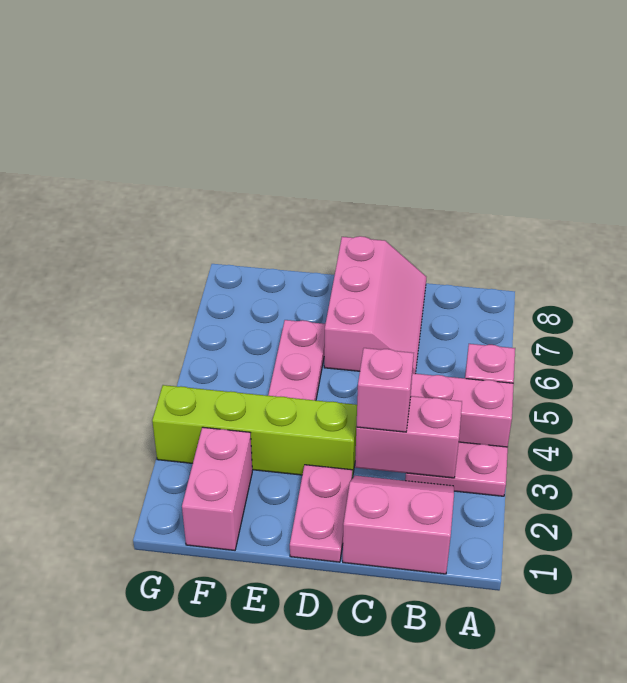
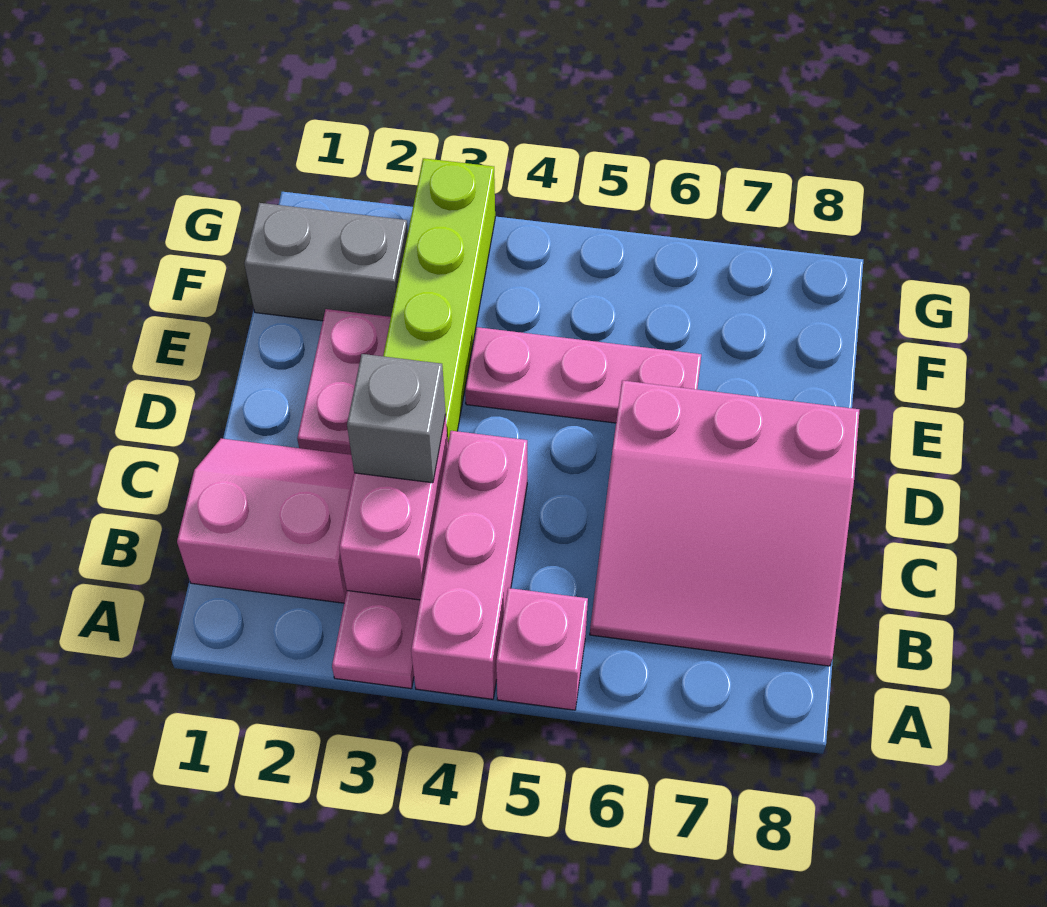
pink slope B1:C2 level 1 top 1 -> pink slope B1:C2 level 1 top B
pink brick C3 level 3 -> grey brick C3 level 3
pink slope C6:D8 level 1 top D -> pink slope B6:D8 level 1 top D
pink plate D1:D2 level 1 -> pink plate D2:E2 level 1
pink brick F1:F2 level 1 -> grey brick F1:F2 level 1

